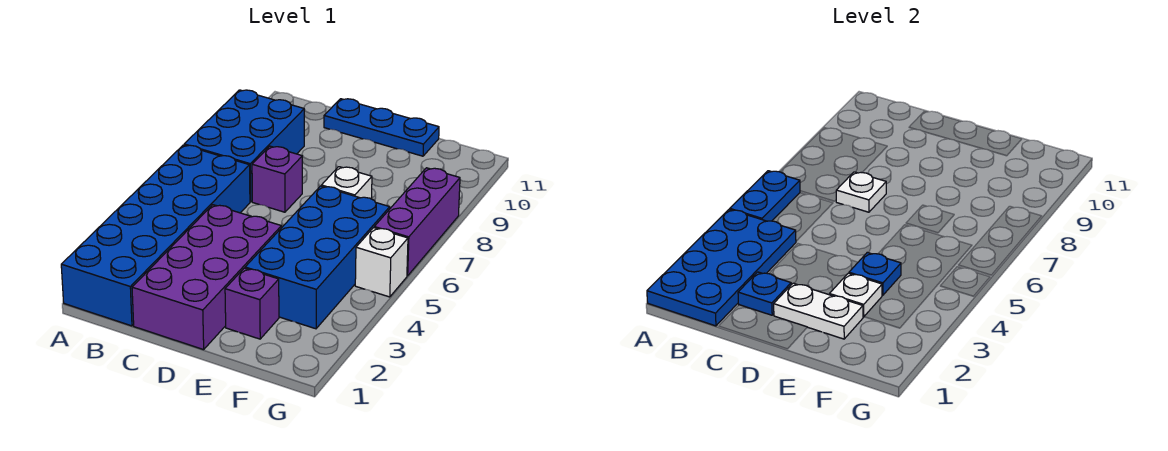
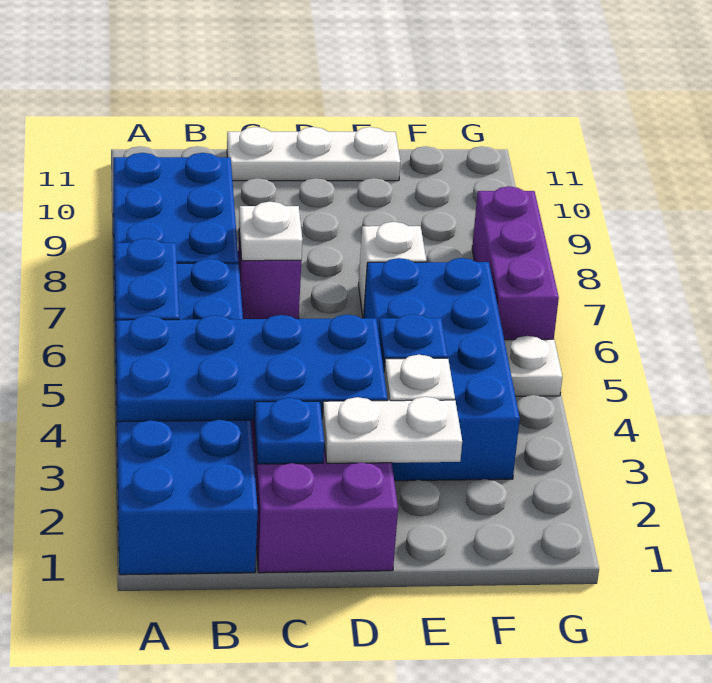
blue plate A1:B4 level 2 -> blue plate A3:D4 level 2
blue plate C11:E11 level 1 -> white plate C11:E11 level 1
purple brick E2 level 1 -> none
white brick G5 level 1 -> white plate G5 level 1

